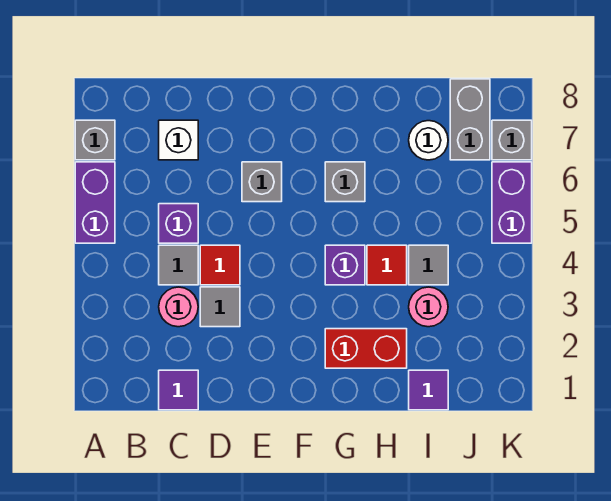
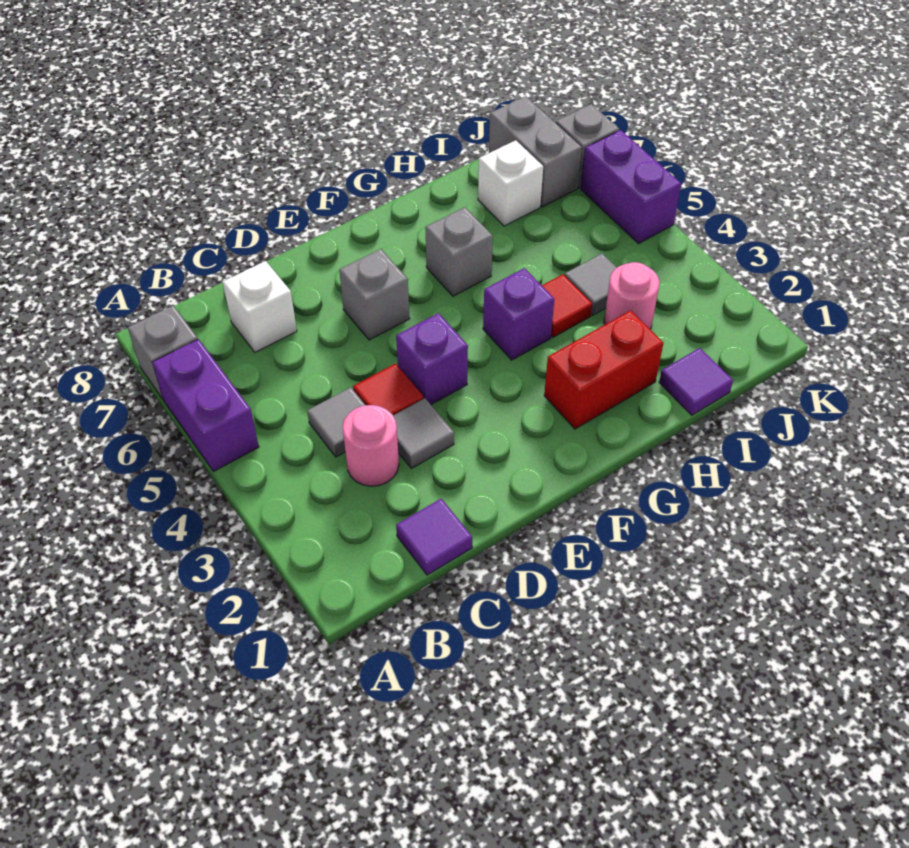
purple brick C5 level 1 -> purple brick E4 level 1
white round brick I7 level 1 -> white brick I7 level 1

